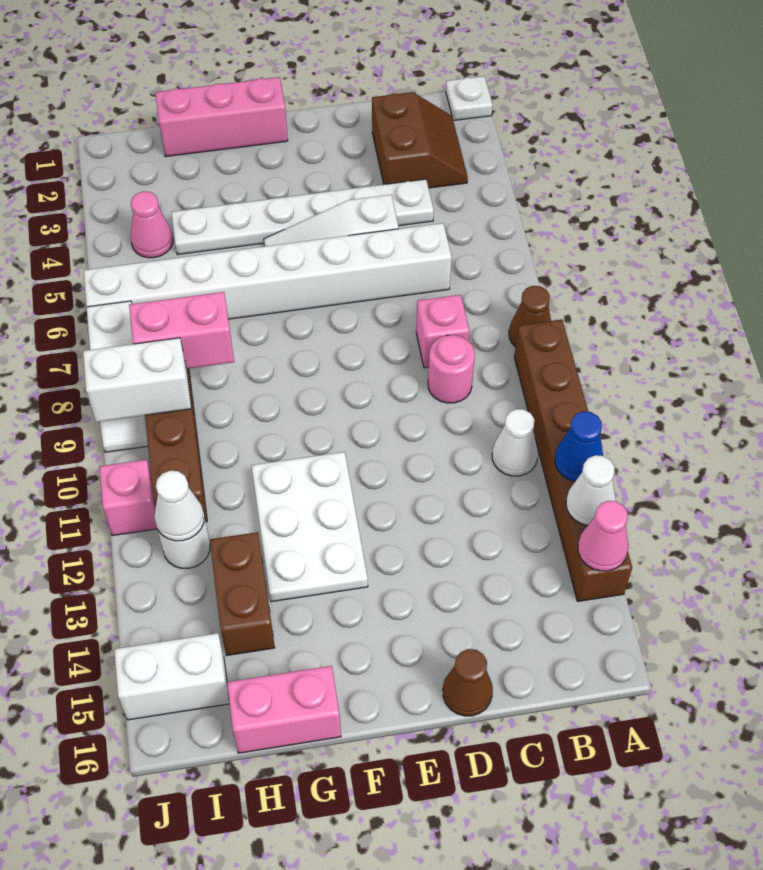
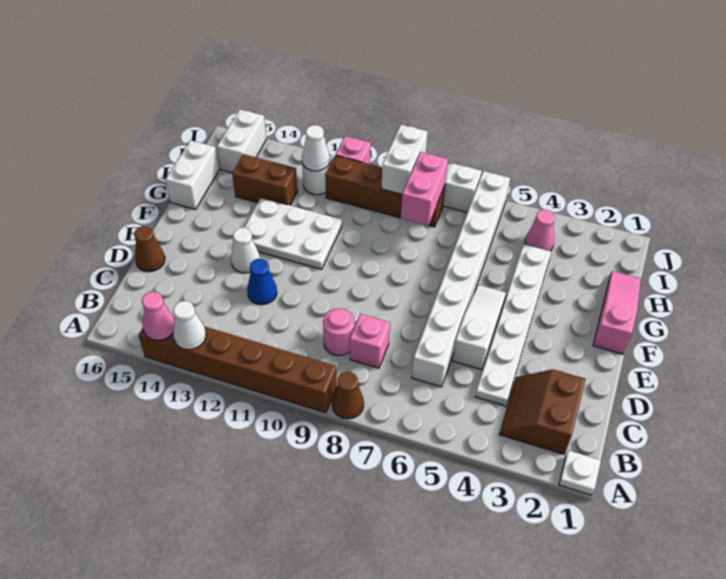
blue cone A12 level 2 -> blue cone D12 level 1
brown slope B2:C3 level 1 top C -> brown slope B2:C3 level 1 top 2
white cone B11 level 1 -> white cone E13 level 1
pink brick F1:H1 level 1 -> pink slope F1:H1 level 1 top F
pink brick G16:H16 level 1 -> white brick G16:H16 level 1

